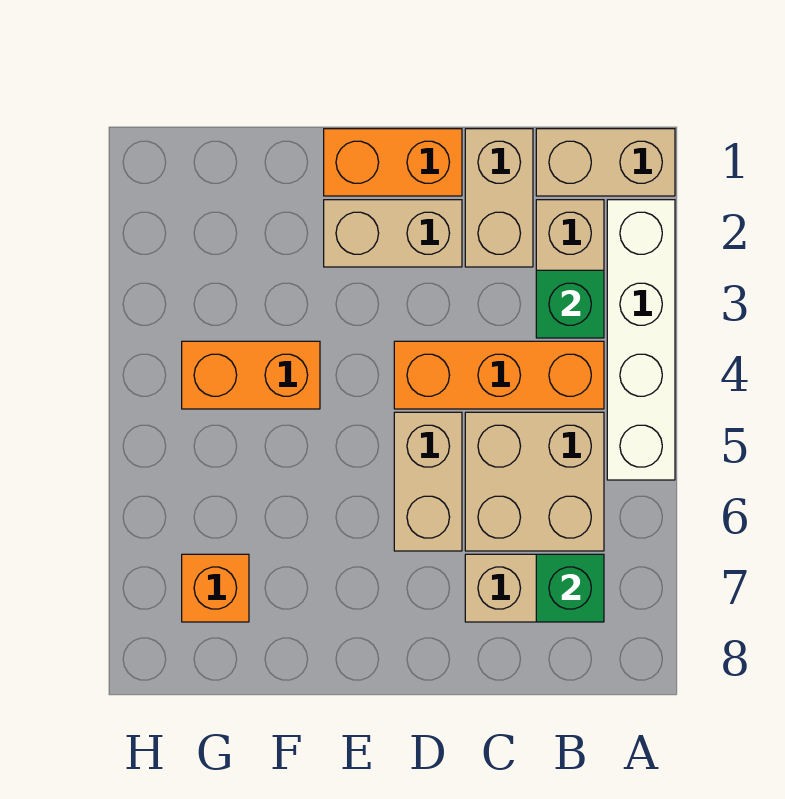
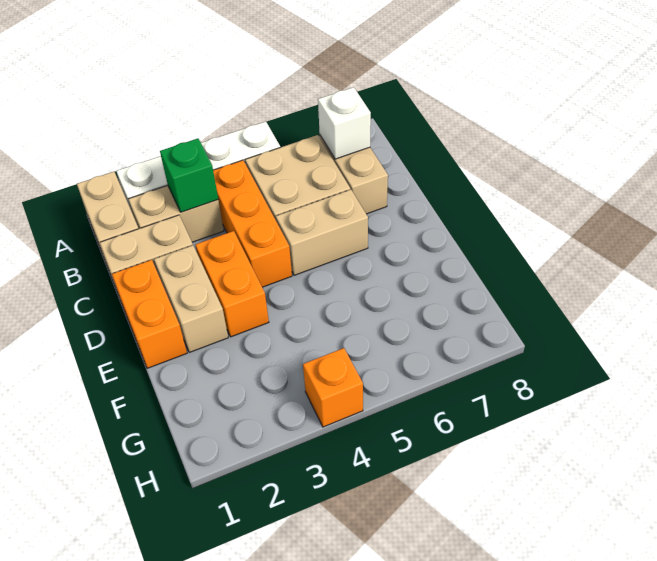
green brick B7 level 2 -> white brick B7 level 2
orange brick F4:G4 level 1 -> orange brick D3:E3 level 1
orange brick G7 level 1 -> orange brick H4 level 1

